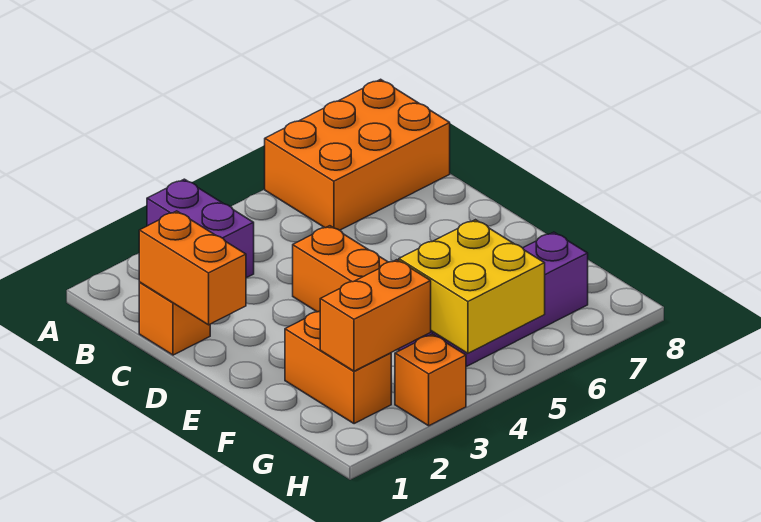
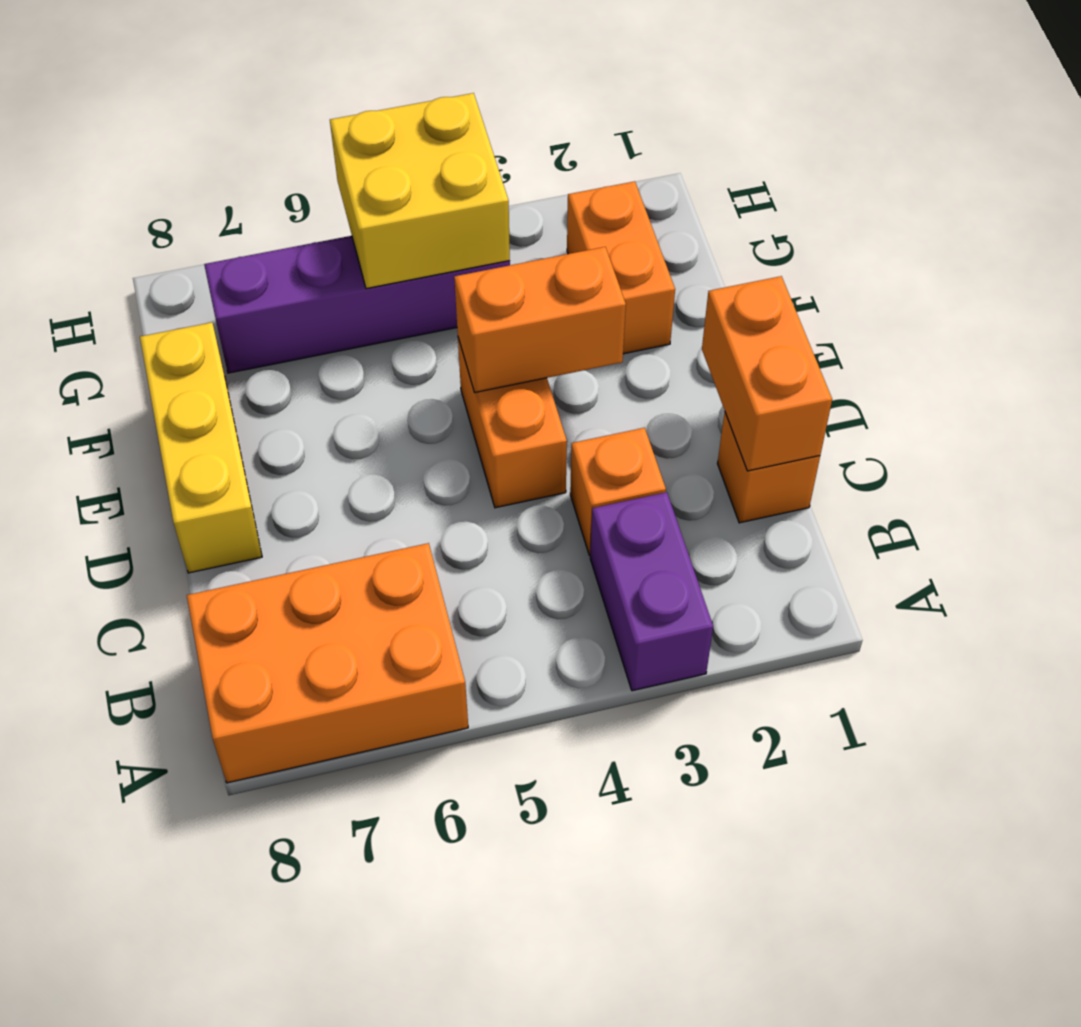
none -> yellow brick D8:F8 level 1
orange brick G2:G3 level 2 -> orange brick E3:E4 level 2
orange brick H3 level 1 -> orange brick C3 level 1

